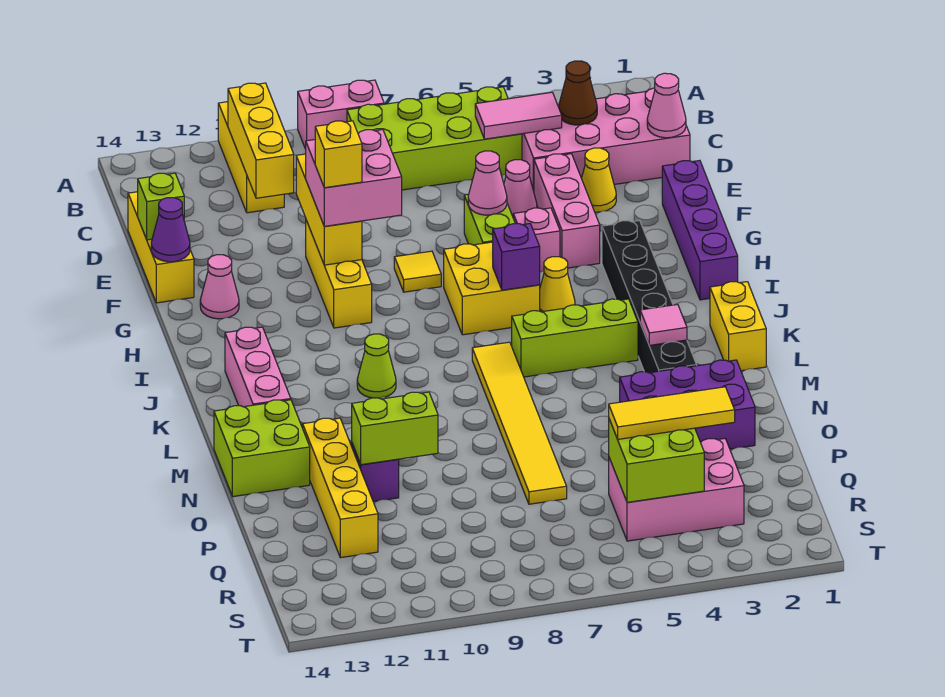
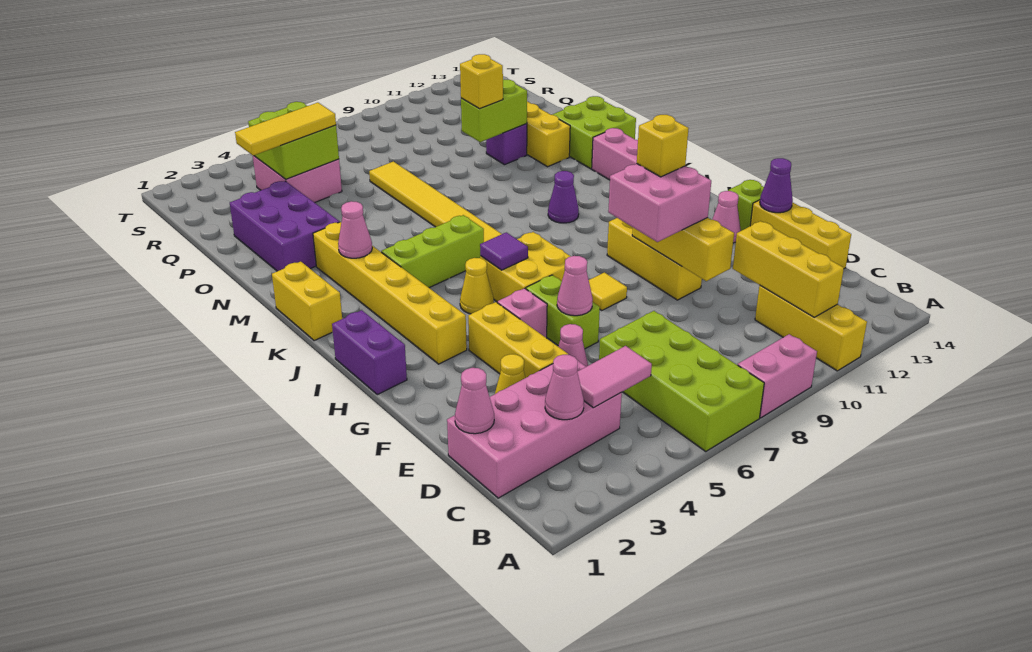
lime brick B5:C8 level 1 -> lime brick A6:D7 level 1
brown cone C3 level 2 -> pink cone C3 level 2
pink brick E4:G4 level 1 -> yellow brick E4:G4 level 1
lime brick E14 level 2 -> lime brick G14 level 1
purple brick F1:I1 level 1 -> purple brick H1:I1 level 1
black brick H3:M3 level 1 -> yellow brick H3:M3 level 1
purple brick I6 level 2 -> purple tile I6 level 2
lime cone K10 level 1 -> purple cone K10 level 1
pink tile L3 level 2 -> pink cone L3 level 2
purple brick N2:O4 level 1 -> purple brick N2:P3 level 1
none -> yellow brick O10 level 3
pink brick Q3:R5 level 1 -> pink brick Q4:R5 level 1

